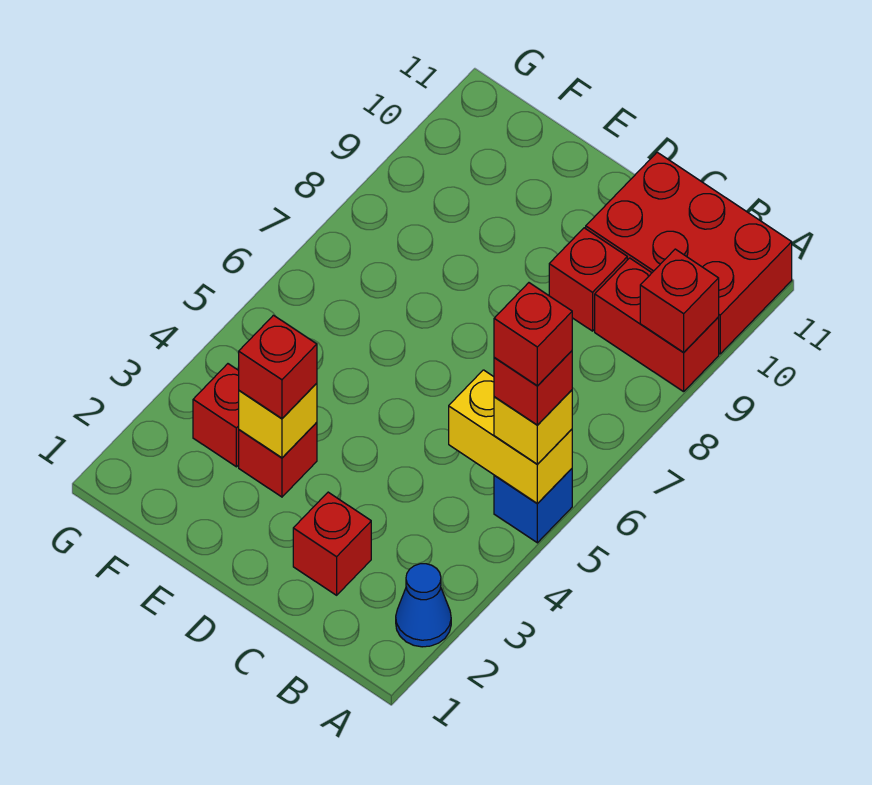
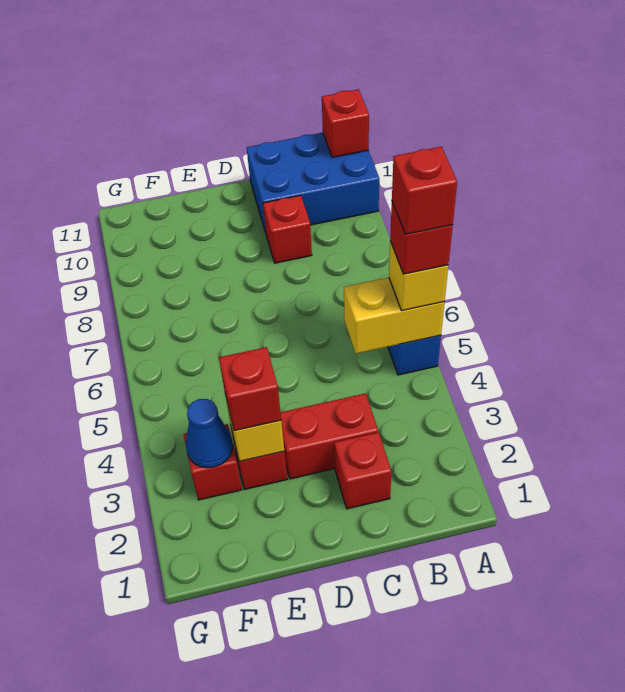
blue cone A2 level 1 -> blue cone F3 level 2
red brick A9:B9 level 1 -> red brick C3:D3 level 1
red brick A9 level 2 -> red brick A11 level 2
red brick A10:C11 level 1 -> blue brick A10:C11 level 1

